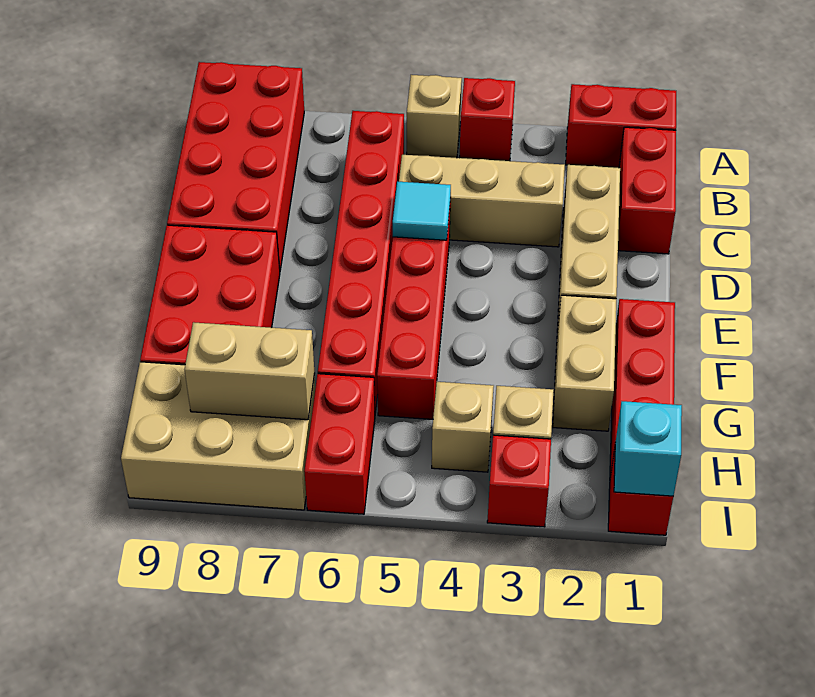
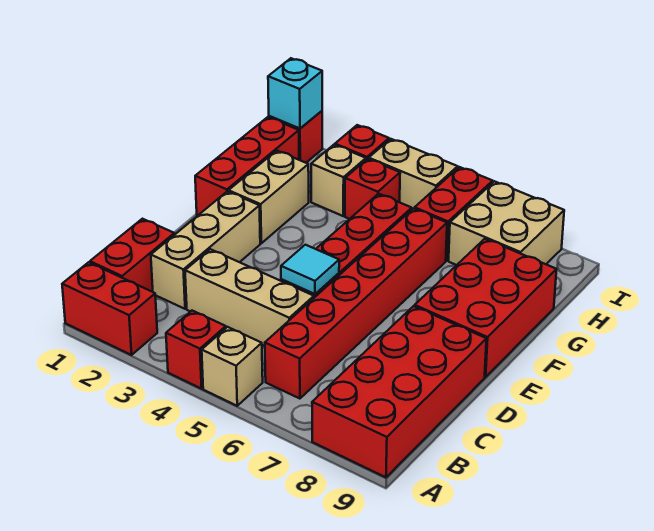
tan brick H4 level 1 -> red brick H4 level 1
tan brick H7:I9 level 1 -> tan brick H7:I8 level 1
tan brick H7:H8 level 2 -> tan brick I4:I5 level 1

